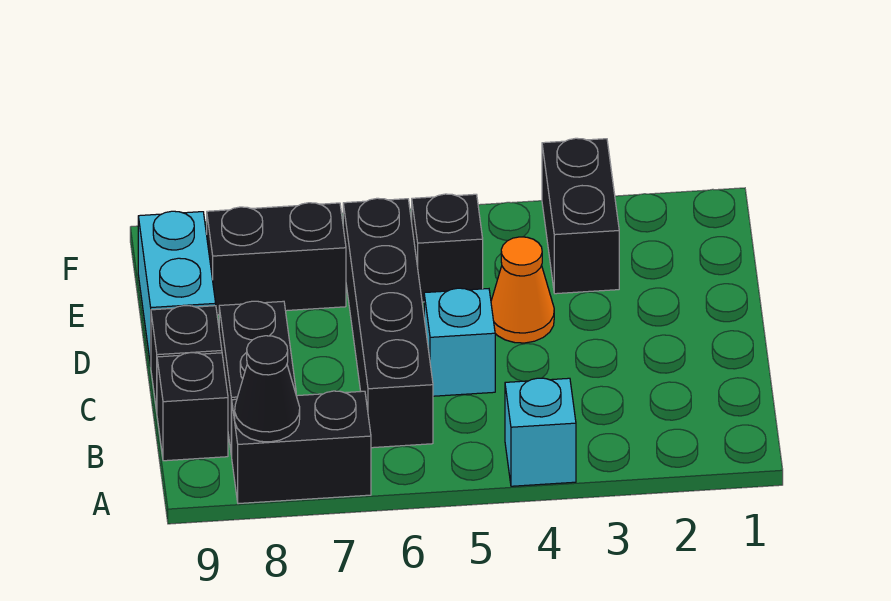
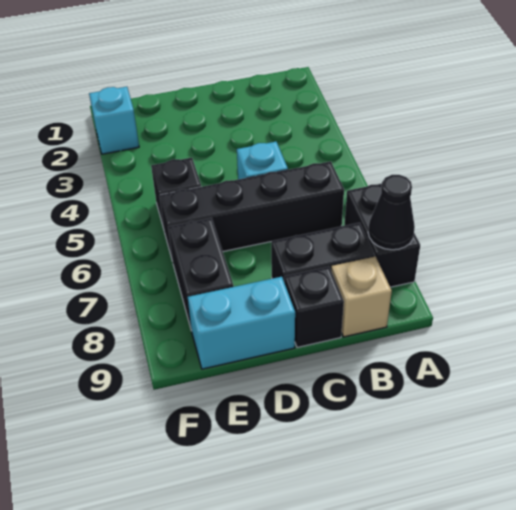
cyan brick A4 level 1 -> cyan brick F2 level 1
black brick B9 level 1 -> tan brick B9 level 1
orange cone D4 level 1 -> none
black brick E3:F3 level 1 -> none

